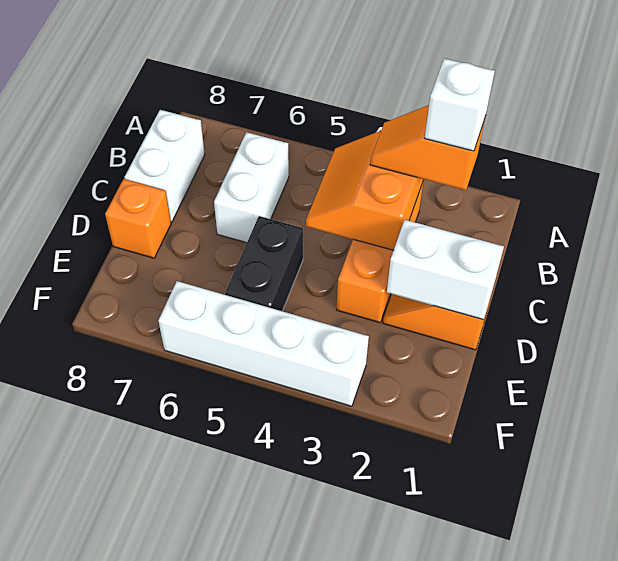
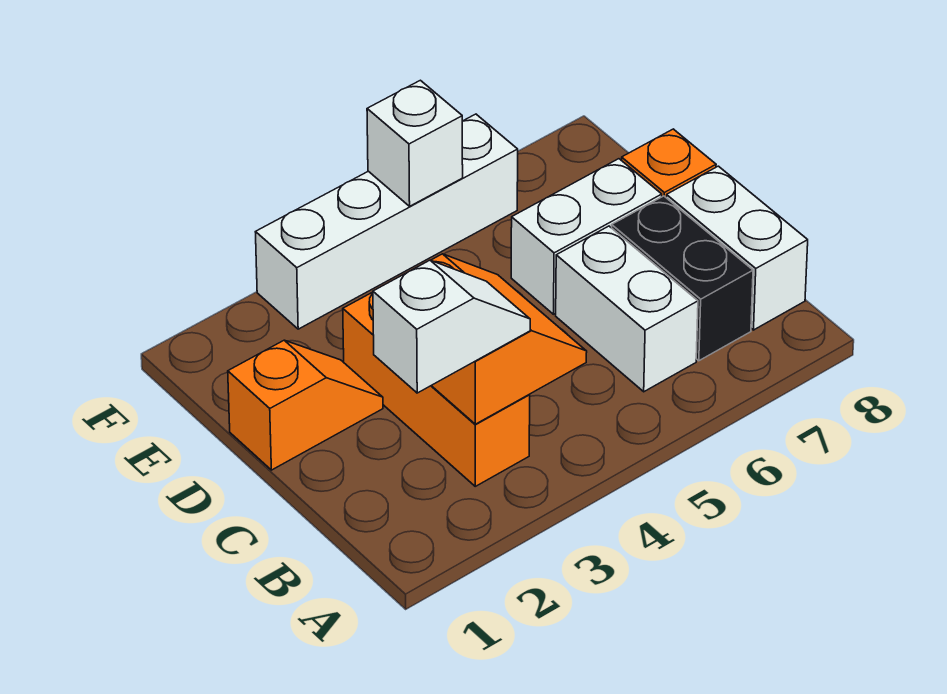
orange slope B2:B3 level 3 top 2 -> white slope B2:B3 level 3 top 2
white brick B2 level 4 -> white brick F5 level 2
white brick D1:D2 level 2 -> white brick D6:D7 level 1
black brick D5:E5 level 1 -> black brick B7:C7 level 1

